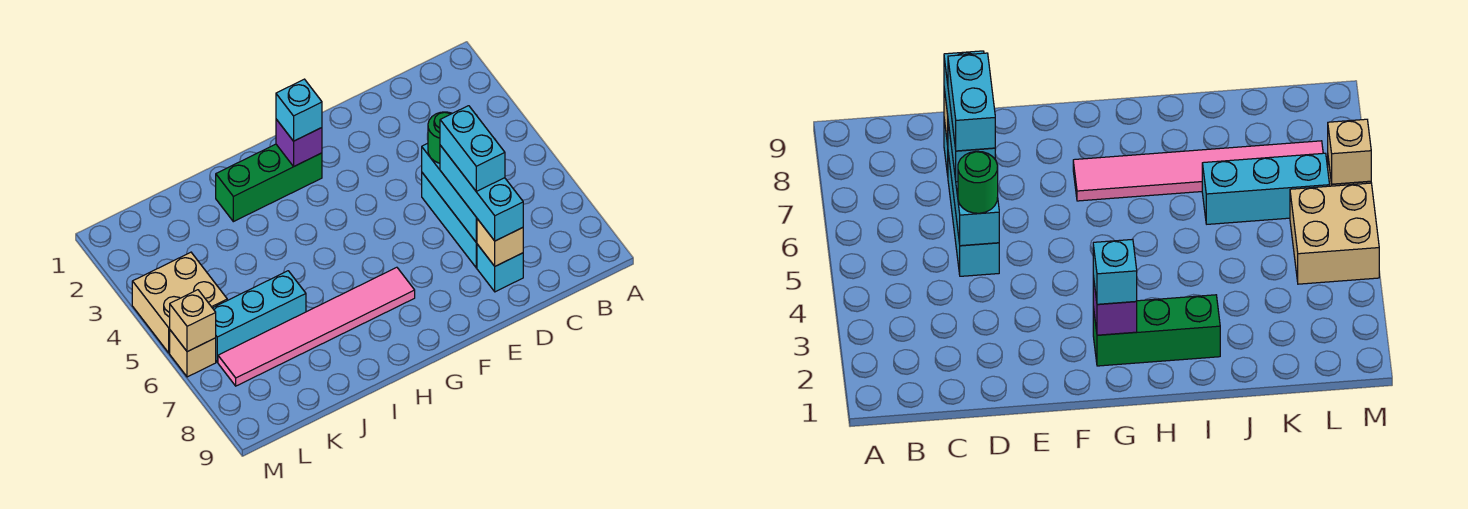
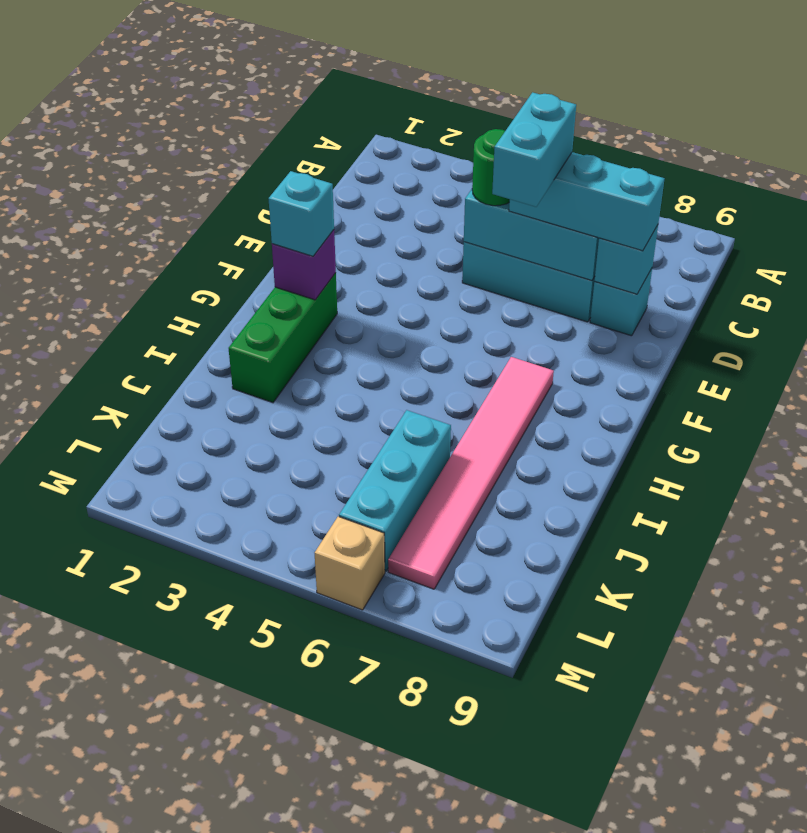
cyan brick D6:D7 level 4 -> cyan brick D6:E6 level 4
tan brick D8 level 2 -> cyan brick D8 level 2
tan brick L4:M5 level 1 -> none
tan brick M6 level 2 -> none

